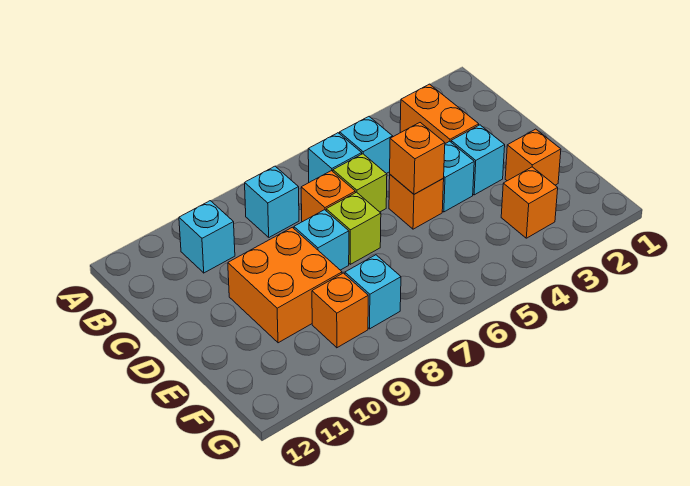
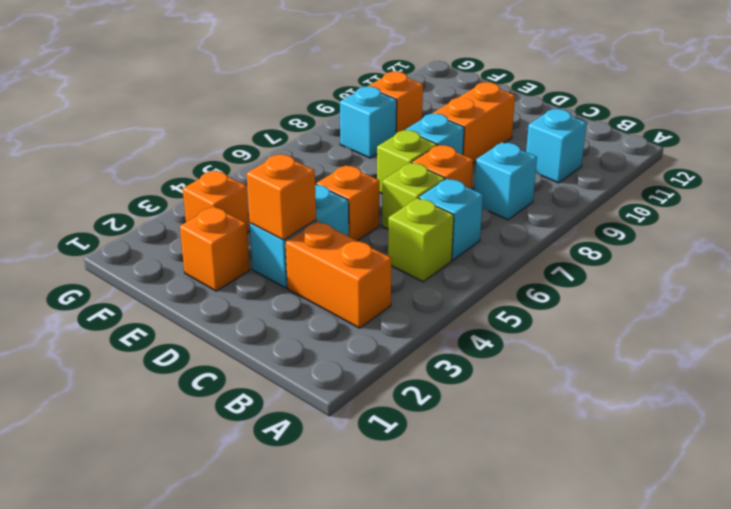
cyan brick B5 level 1 -> lime brick B5 level 1
orange brick D5 level 2 -> orange brick D3 level 2
orange brick D9:E10 level 1 -> orange brick D9:D10 level 1

